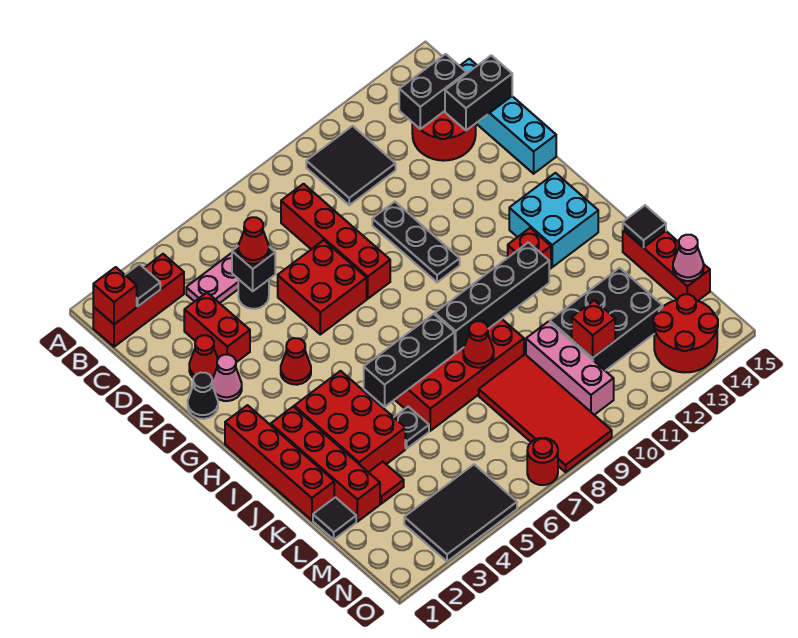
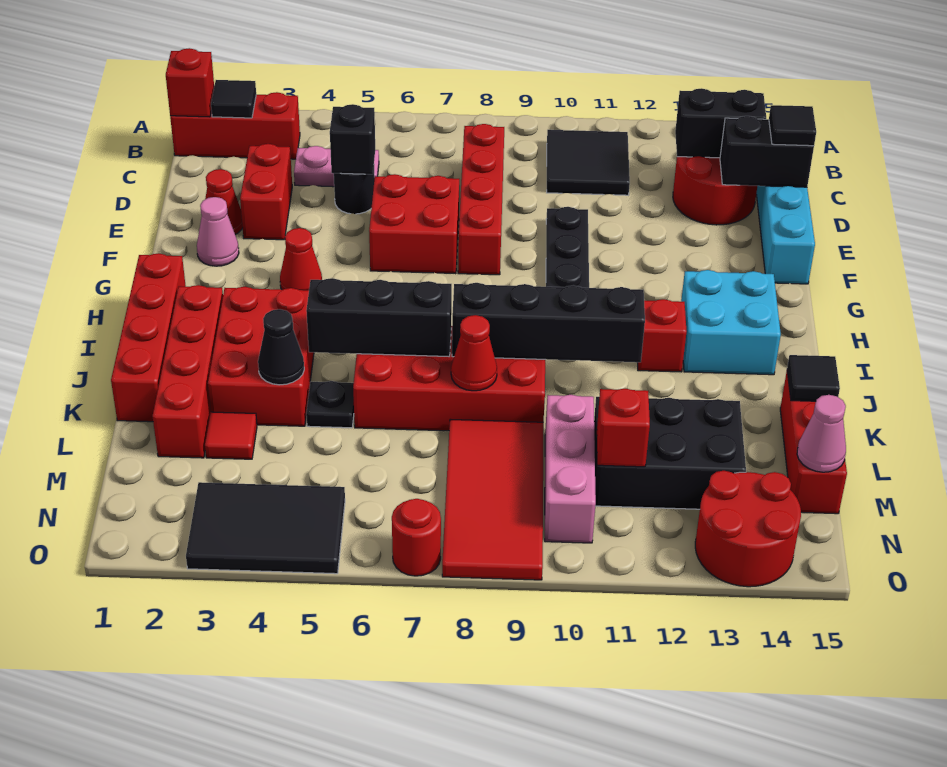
red cone D5 level 3 -> none
black cone F1 level 1 -> black cone K4 level 2
black tile L1 level 1 -> black tile D15 level 3

